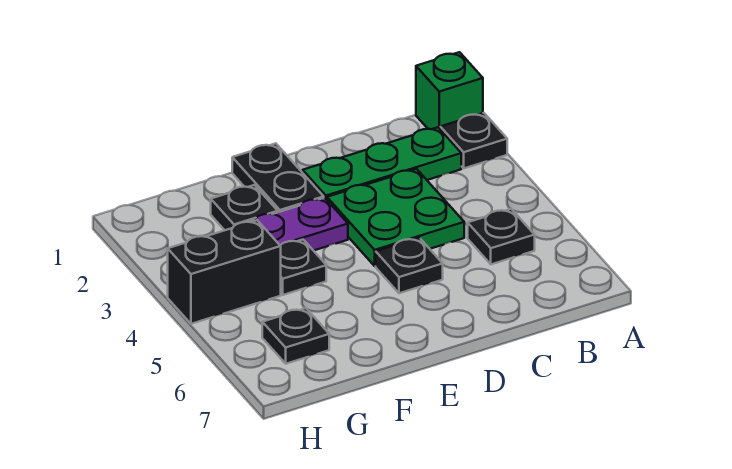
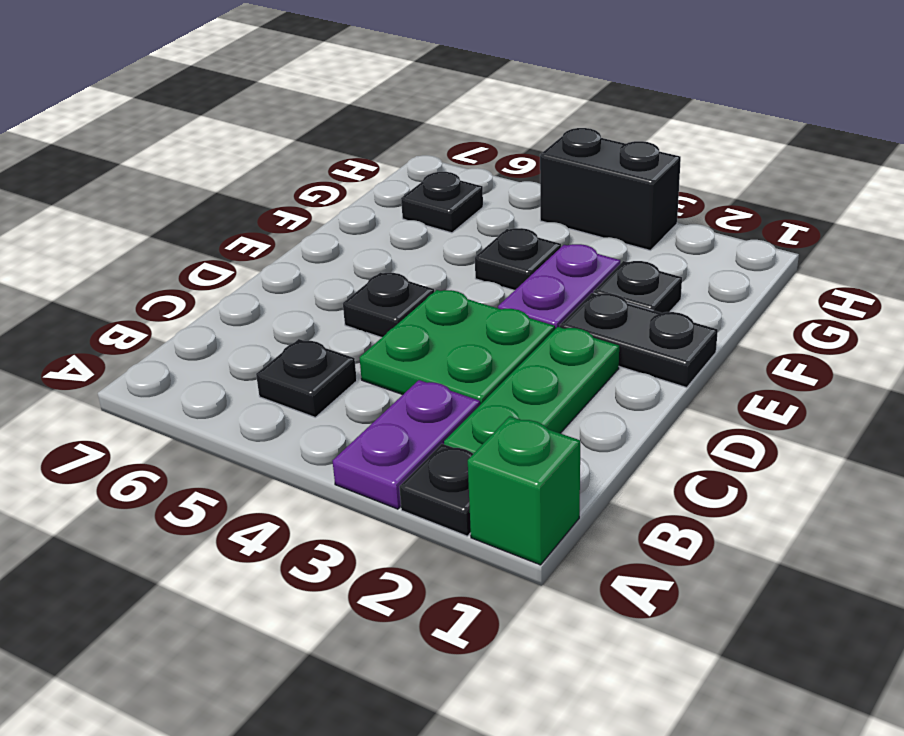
none -> purple plate A3:B3 level 1
black brick G4:H4 level 1 -> black brick H3:H4 level 1

